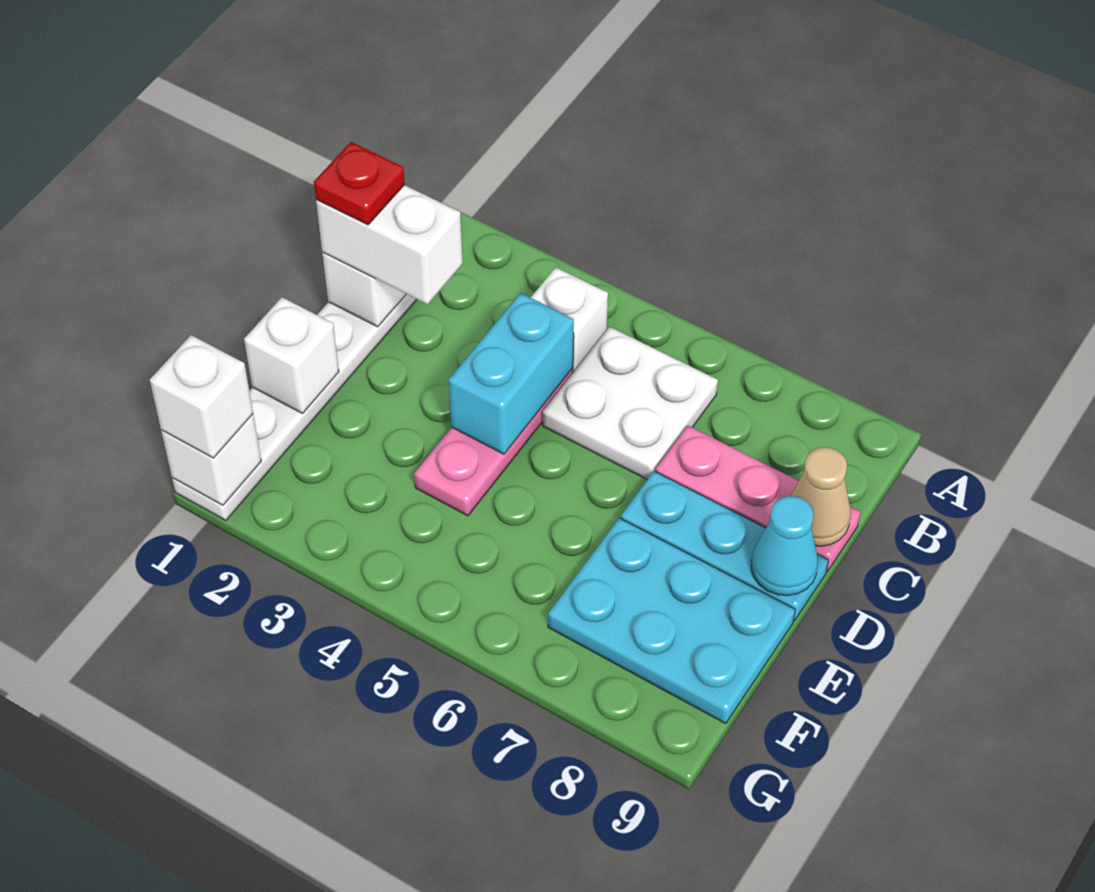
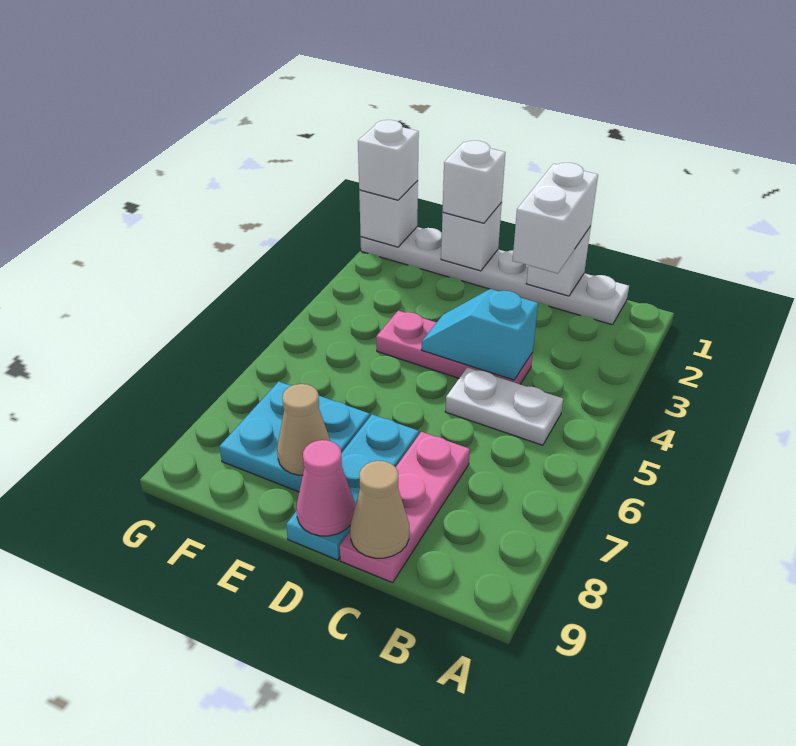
white brick B4 level 1 -> white brick E1 level 3
white plate B5:C6 level 1 -> white plate B5:C5 level 1
red plate C1 level 4 -> none
cyan brick C4:D4 level 2 -> cyan slope C4:D4 level 2 top C
cyan cone D9 level 2 -> pink cone D9 level 2
cyan plate E7:F9 level 1 -> cyan plate E7:F8 level 1
none -> tan cone E8 level 2

